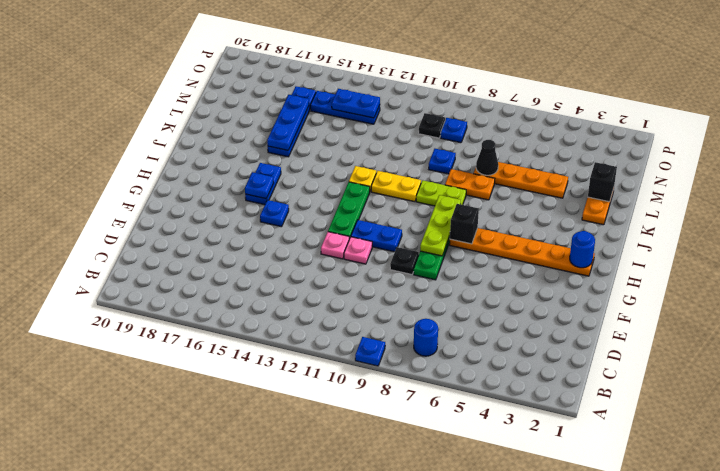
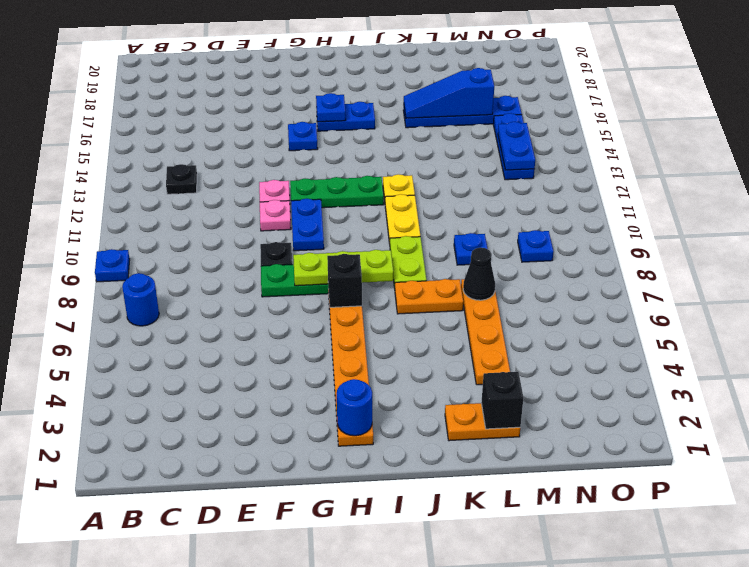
orange plate K7:K8 level 1 -> orange plate J7:K7 level 1
blue plate K16:M16 level 2 -> blue slope K16:M16 level 2 top M
black plate N10 level 1 -> black plate C13 level 1

